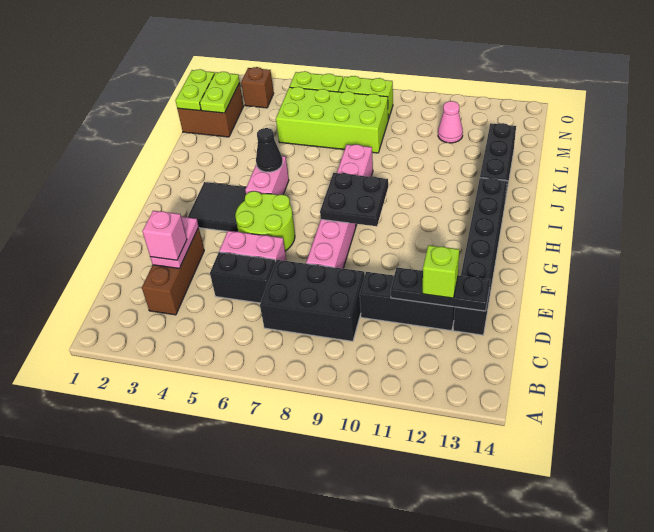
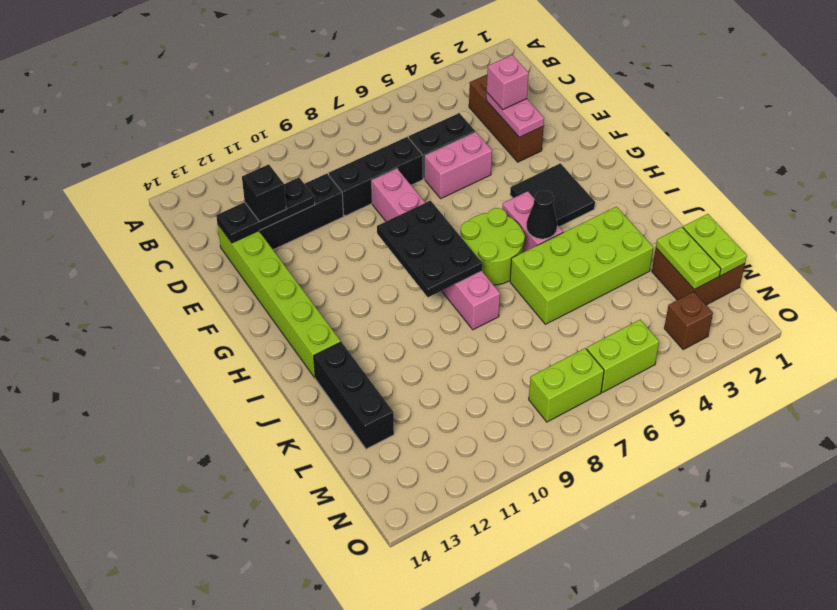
black brick C7:D9 level 1 -> black brick D7:D9 level 1
lime brick D12 level 3 -> black brick D12 level 3
black brick D13:I13 level 1 -> lime brick D13:I13 level 1
lime round brick F5:G6 level 1 -> lime round brick H6:I7 level 1
black plate G8:H9 level 2 -> black plate G8:I9 level 2
lime brick L5:M8 level 1 -> lime brick J3:K6 level 1
pink cone M11 level 1 -> none

